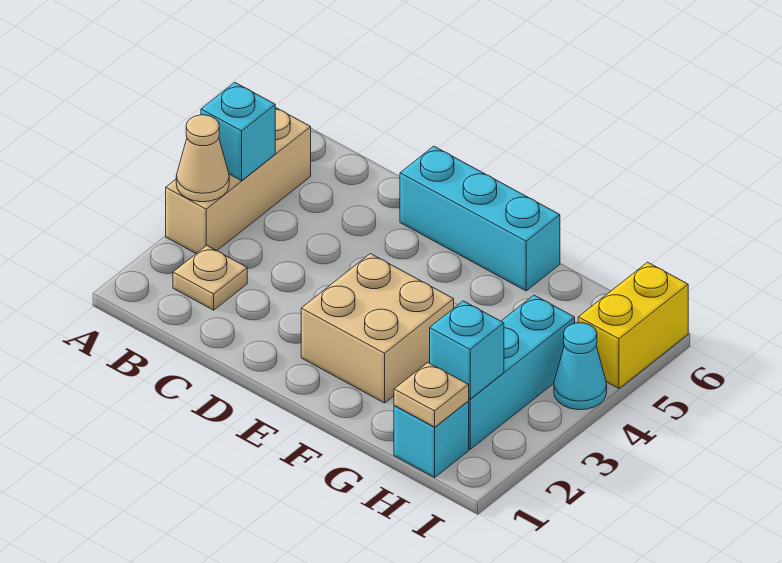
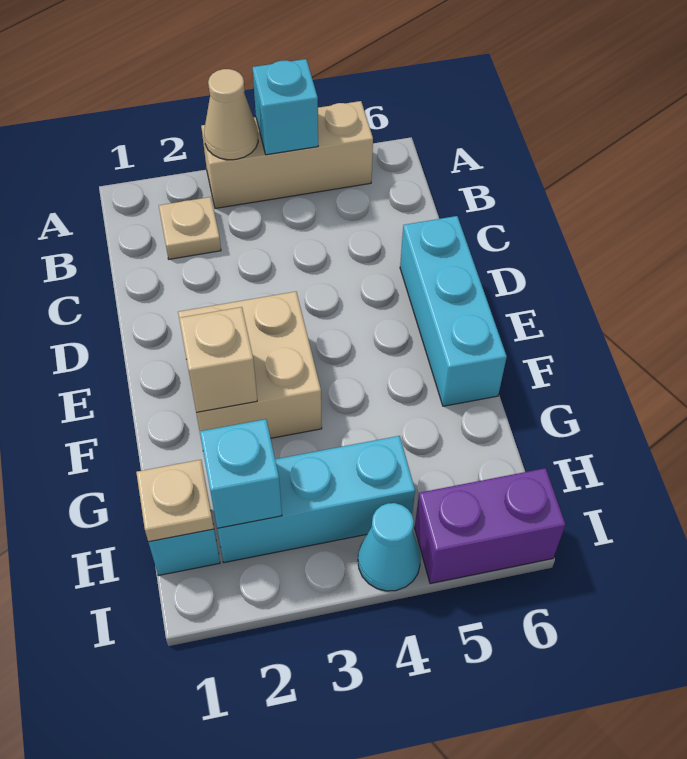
none -> tan brick F2 level 2
yellow brick I5:I6 level 1 -> purple brick I5:I6 level 1

